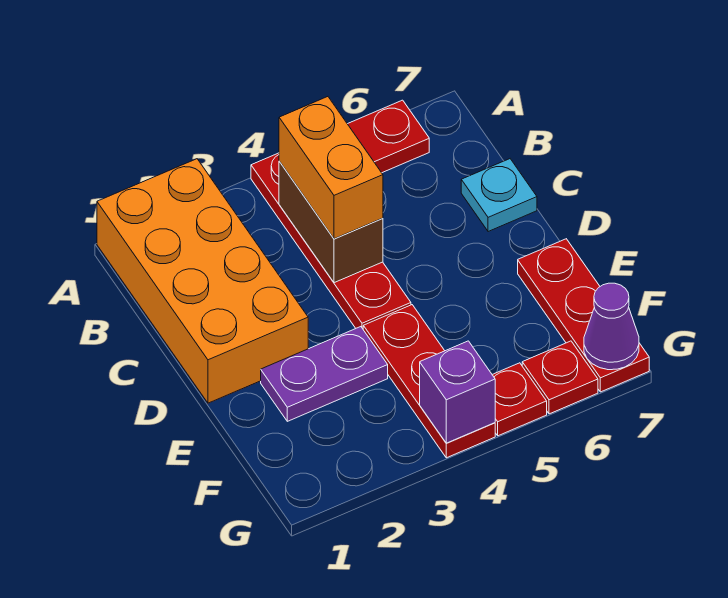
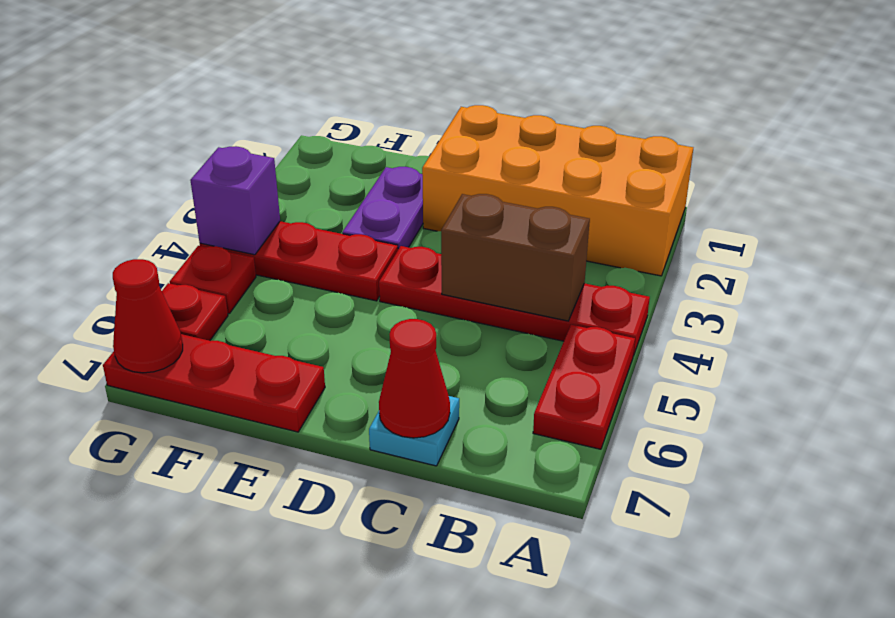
orange brick B4:C4 level 3 -> none
none -> red cone C7 level 2
purple cone G7 level 2 -> red cone G7 level 2

